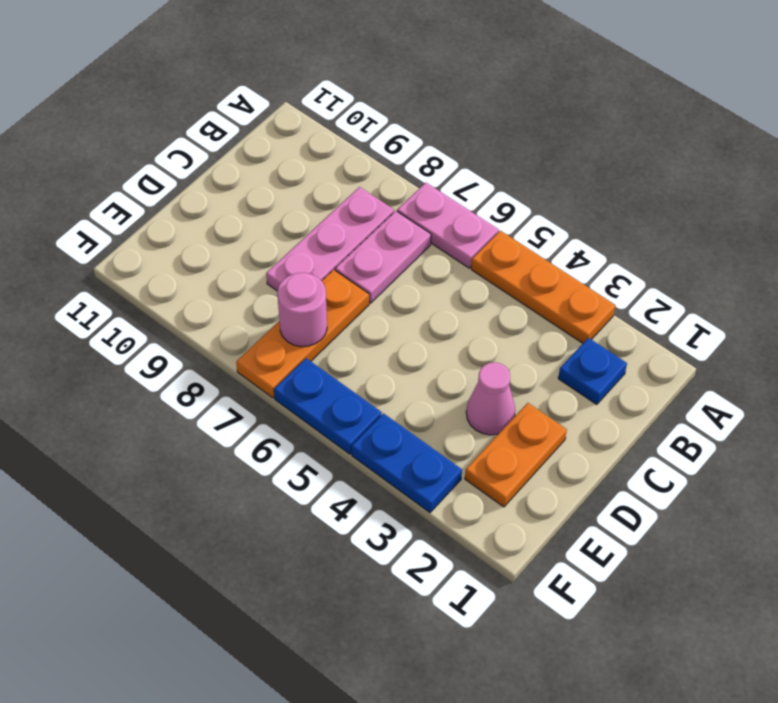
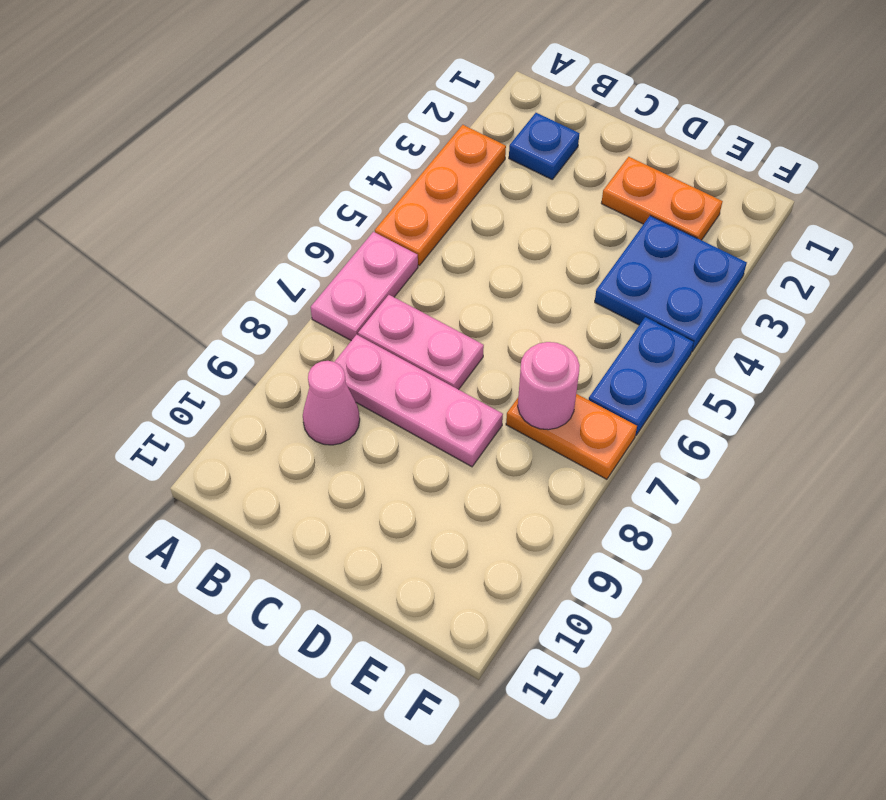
pink cone D3 level 1 -> pink cone B9 level 1
orange plate D7:F7 level 1 -> orange plate E7:F7 level 1
blue plate F3:F4 level 1 -> blue plate E3:F4 level 1

